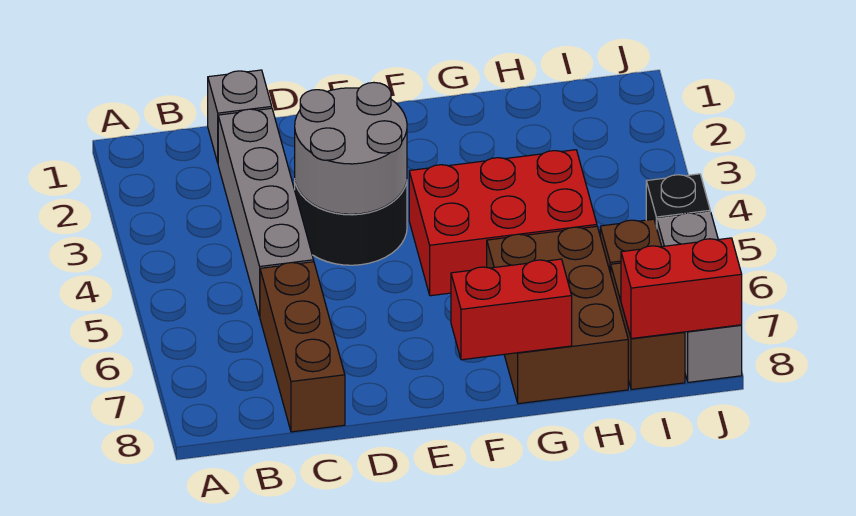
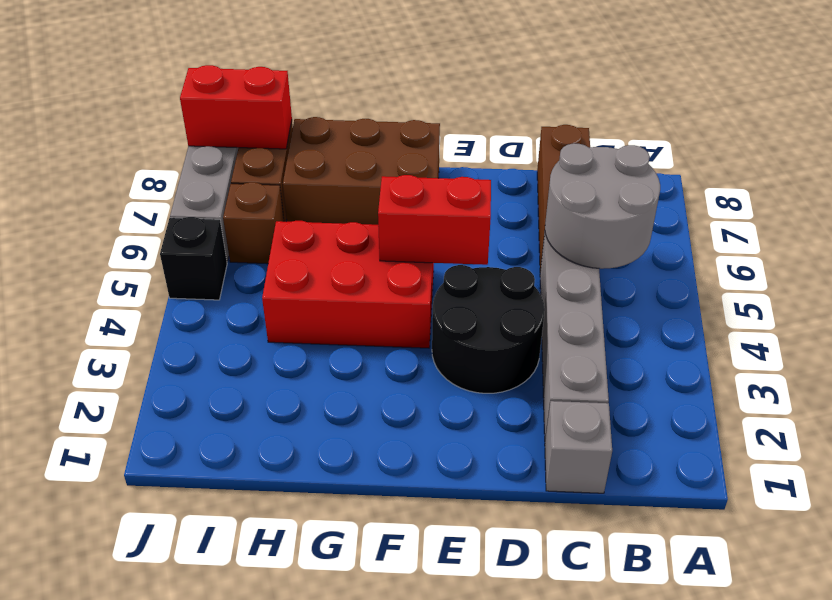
grey round brick D3:E4 level 2 -> grey round brick B5:C6 level 2
red brick F8:G8 level 2 -> red brick E5:F5 level 2
brown brick G6:H8 level 1 -> brown brick F7:H8 level 1

